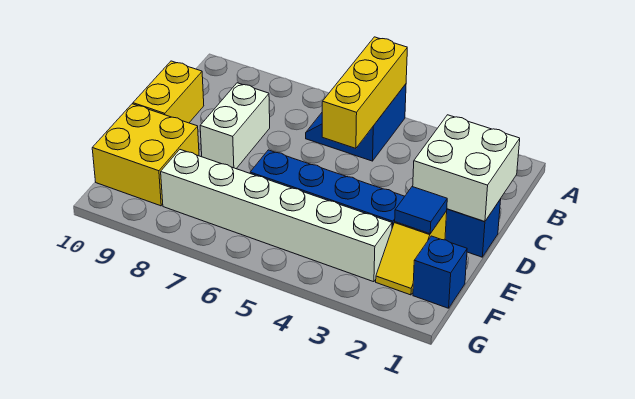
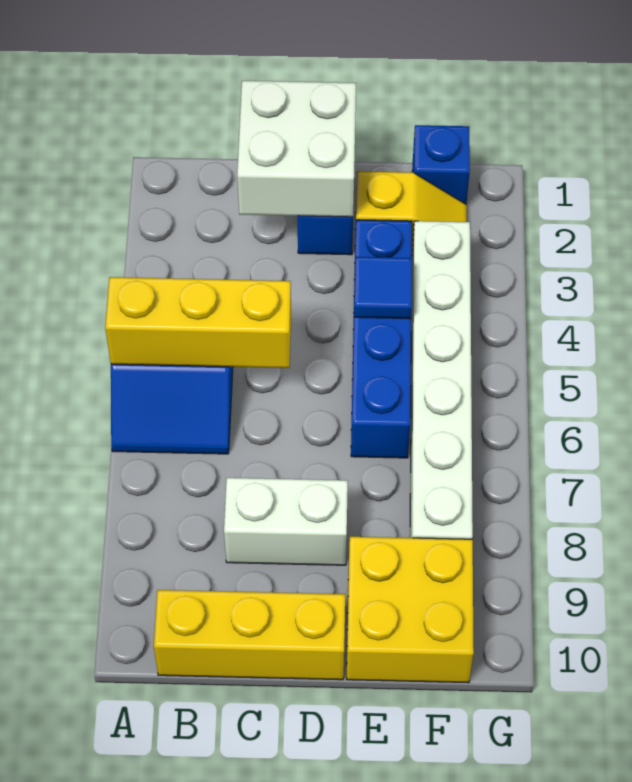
yellow brick C10:D10 level 1 -> yellow brick B10:D10 level 1
blue tile E2 level 2 -> blue tile E4 level 2

